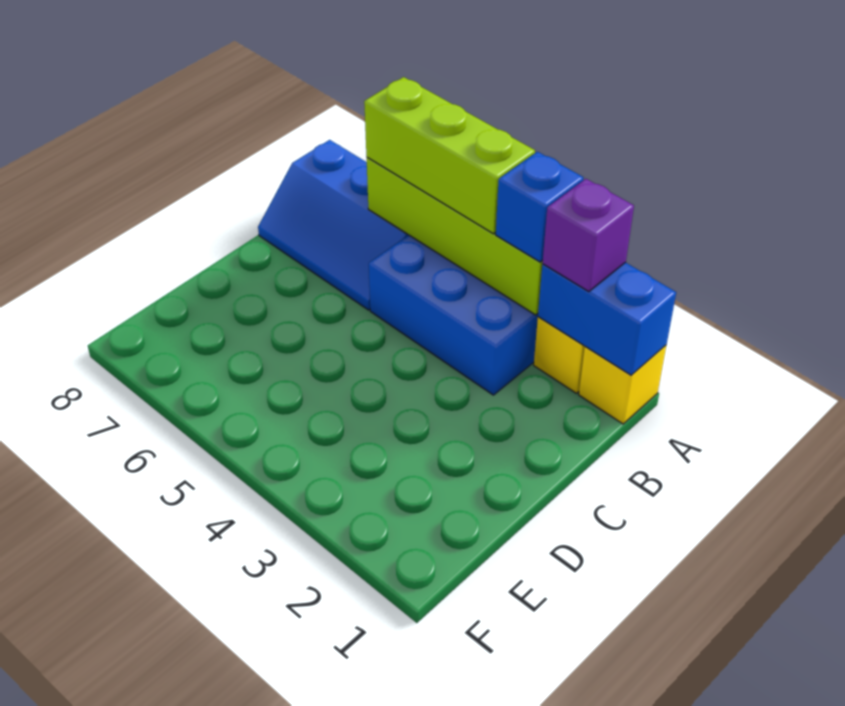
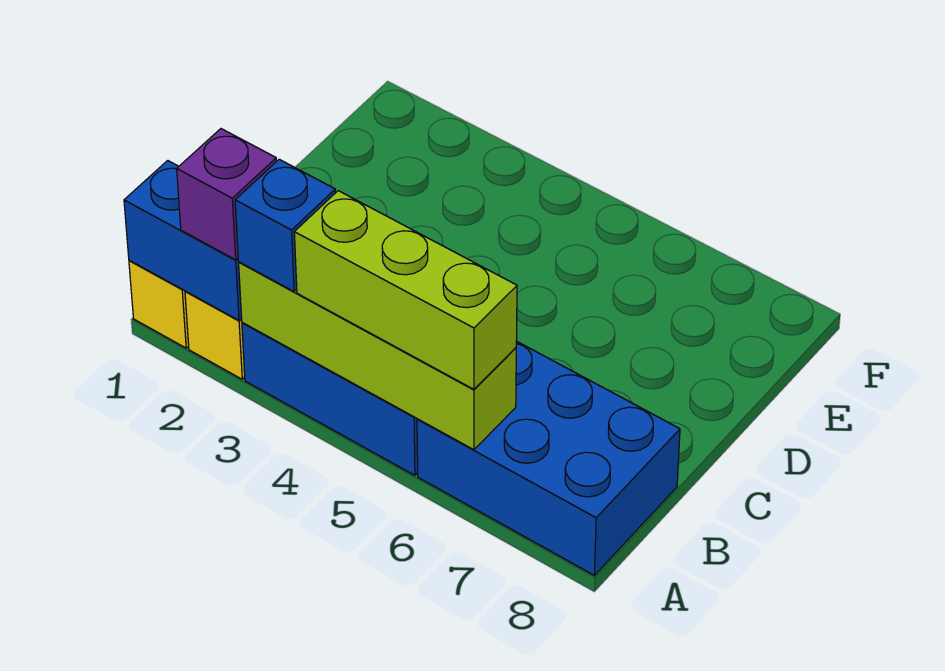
blue slope A6:B8 level 1 top A -> blue brick A6:B8 level 1

